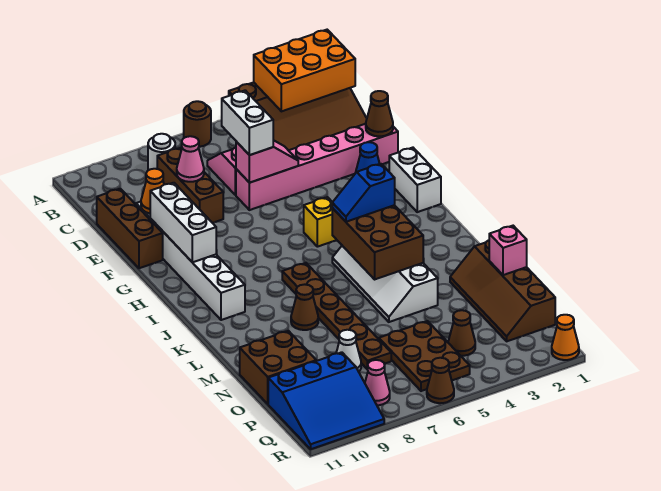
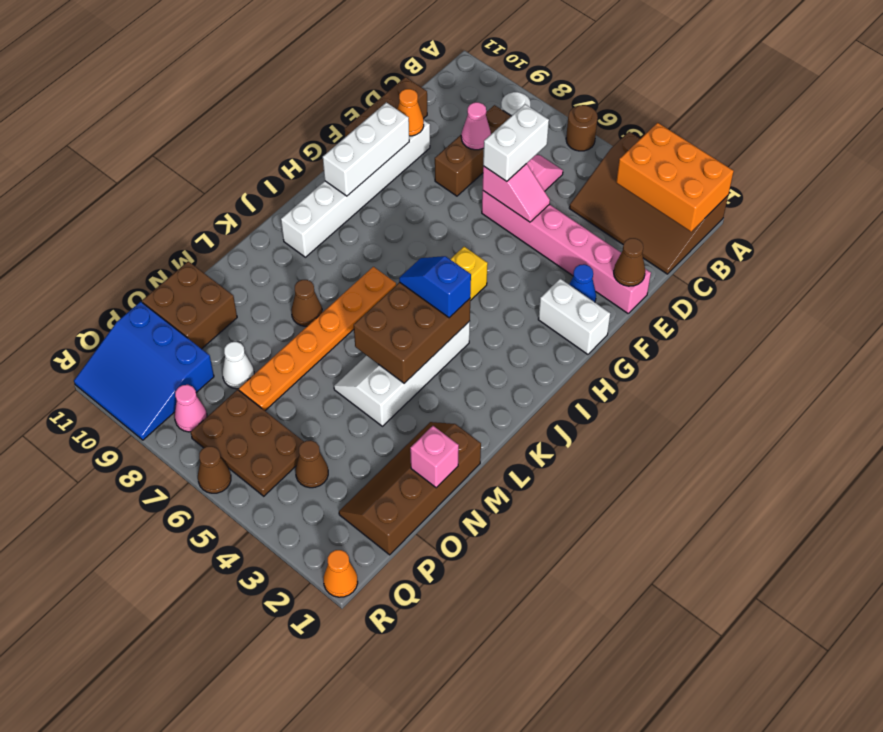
white brick G1:H1 level 1 -> white brick G1:G2 level 1
brown plate J7:O7 level 1 -> orange plate J7:O7 level 1
brown plate O5:Q6 level 1 -> brown plate P5:Q7 level 1

